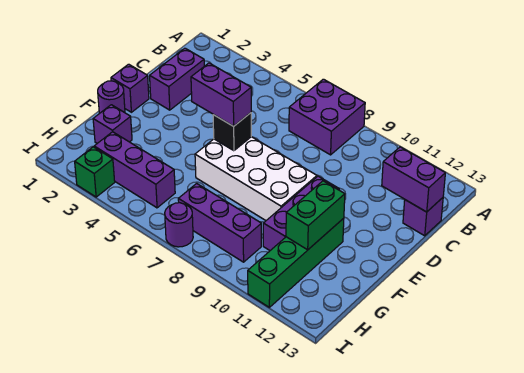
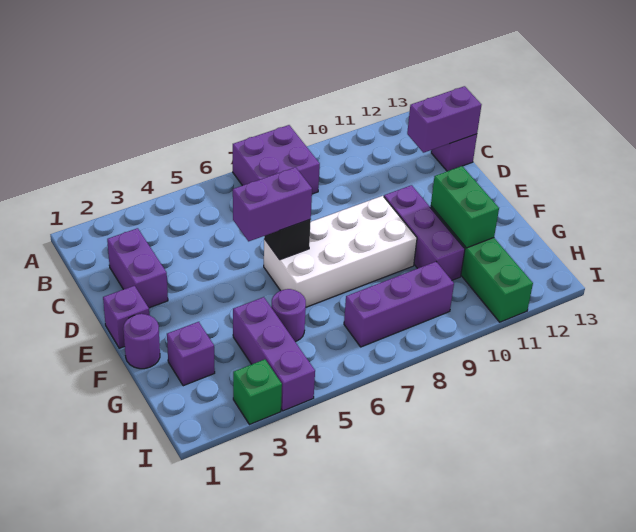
purple brick H3:H5 level 1 -> purple brick G4:I4 level 1
purple round brick I7 level 1 -> purple round brick G5 level 1

